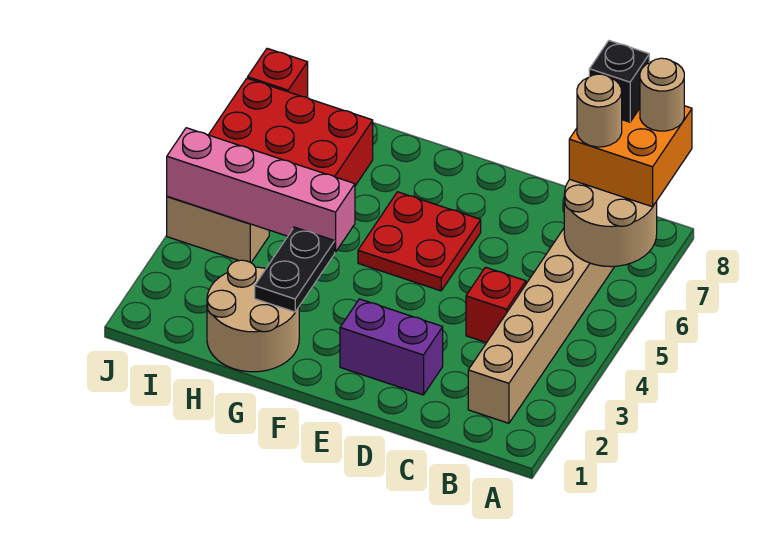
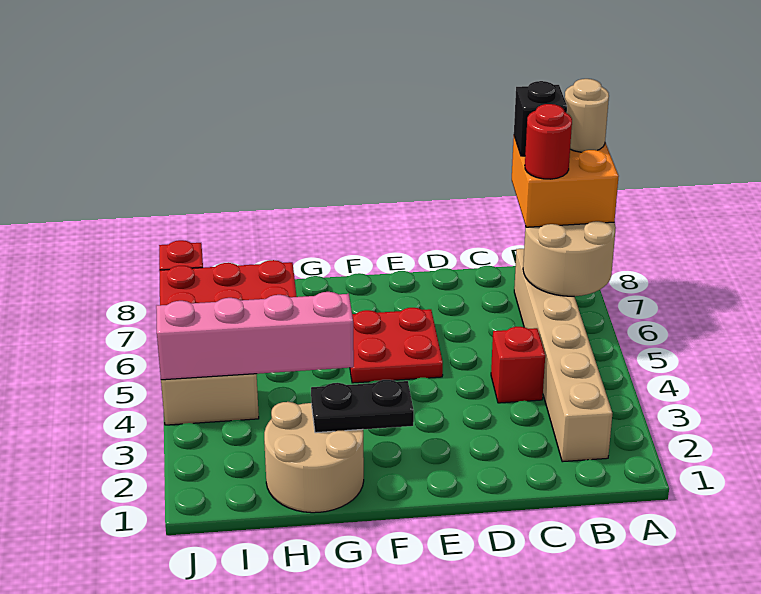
tan round brick B7 level 4 -> red round brick B7 level 4
purple brick D2:E2 level 1 -> none
black plate G2:G3 level 2 -> black plate F2:G2 level 2

